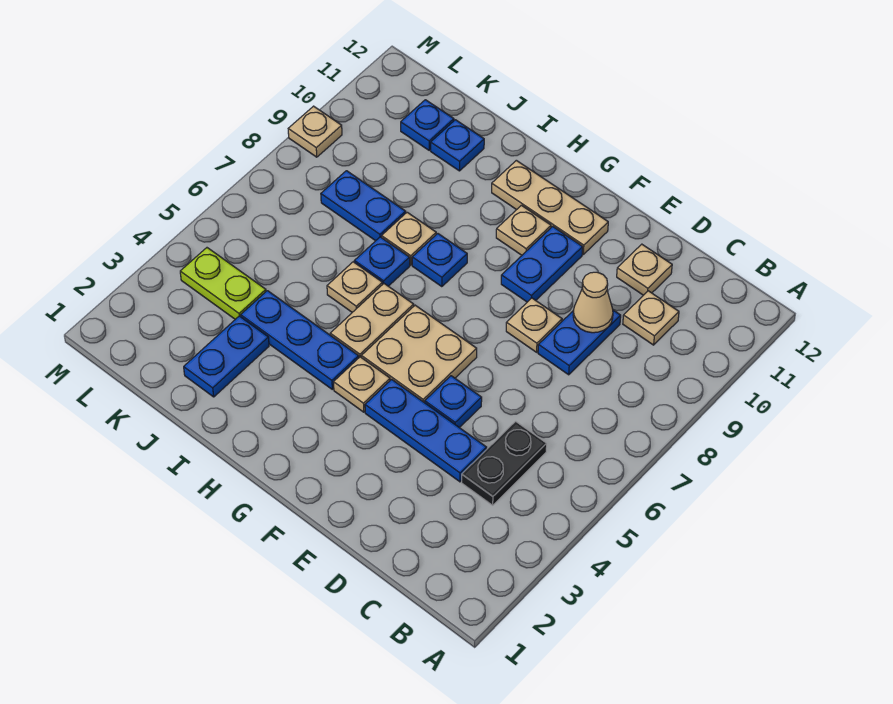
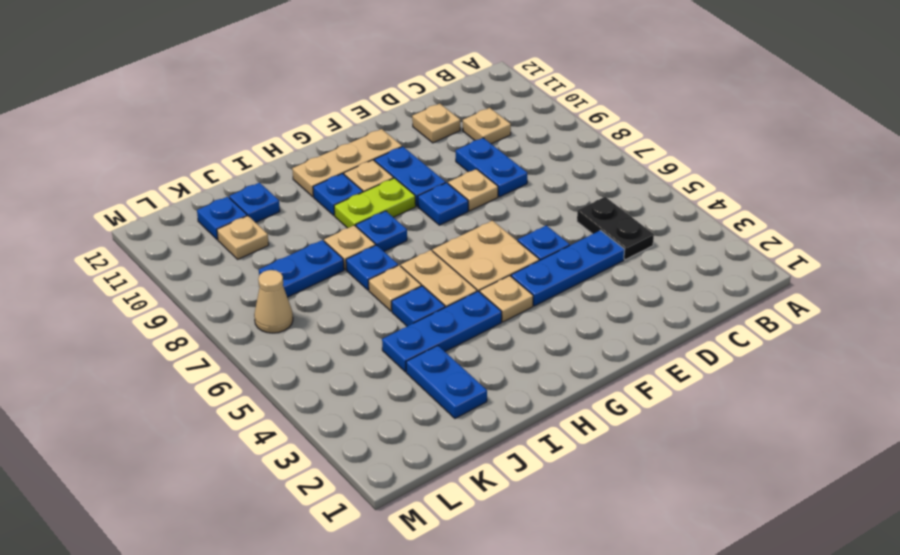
tan cone D9 level 2 -> tan cone L7 level 1
none -> blue plate F8 level 1
none -> blue plate H10 level 1
none -> blue plate I5 level 1
lime plate K4:L4 level 1 -> lime plate G9:H9 level 1
tan plate M9 level 1 -> tan plate K10 level 1

